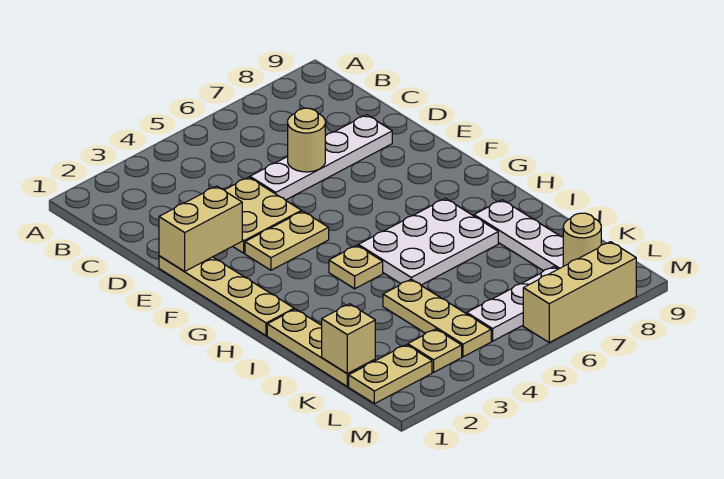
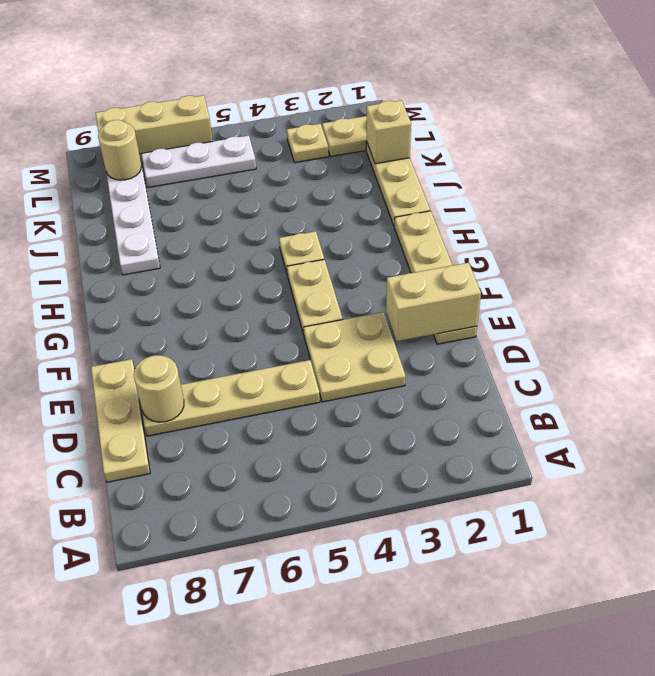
white plate D5:D8 level 1 -> tan plate D5:D8 level 1
tan round brick D6 level 2 -> tan round brick D8 level 2
tan plate F3:F4 level 1 -> tan plate F4:G4 level 1
white plate H5:I7 level 1 -> none
tan plate J4:L4 level 1 -> tan plate C9:E9 level 1

